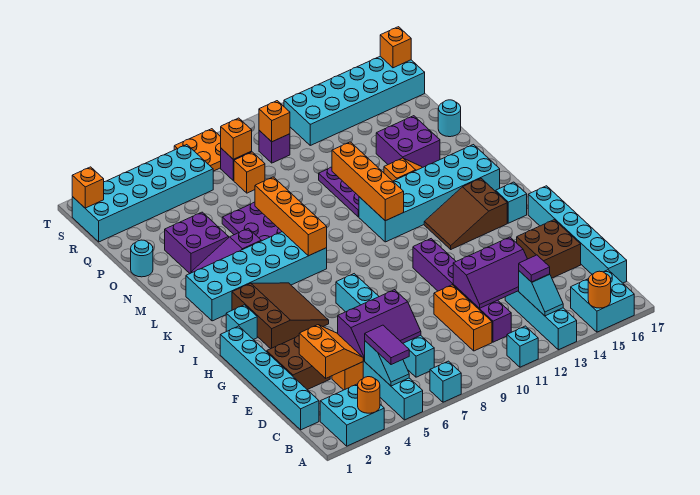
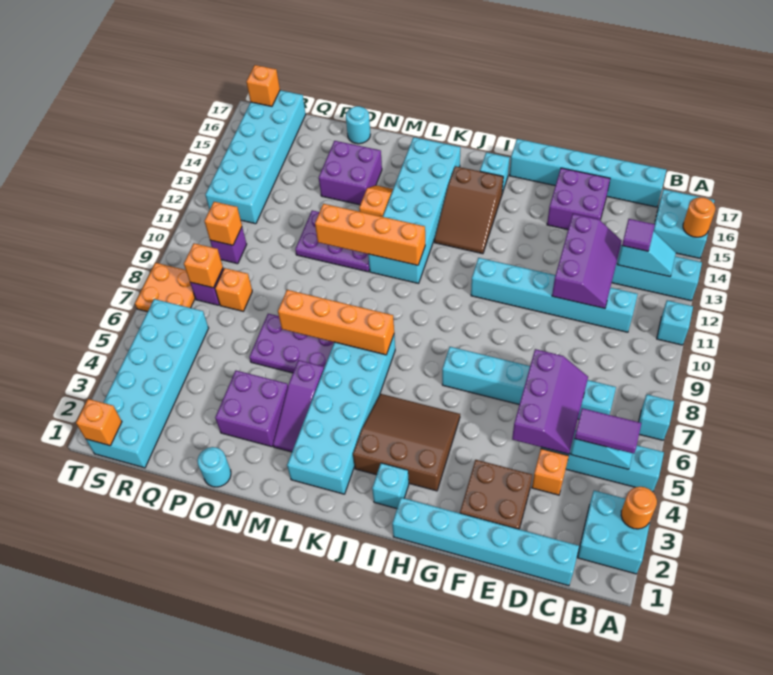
orange brick C10:E10 level 1 -> none
purple brick C11:H11 level 1 -> cyan brick C11:H11 level 1
orange slope D3:E4 level 2 top 3 -> none
brown brick E15:F16 level 1 -> purple brick E15:F16 level 1

